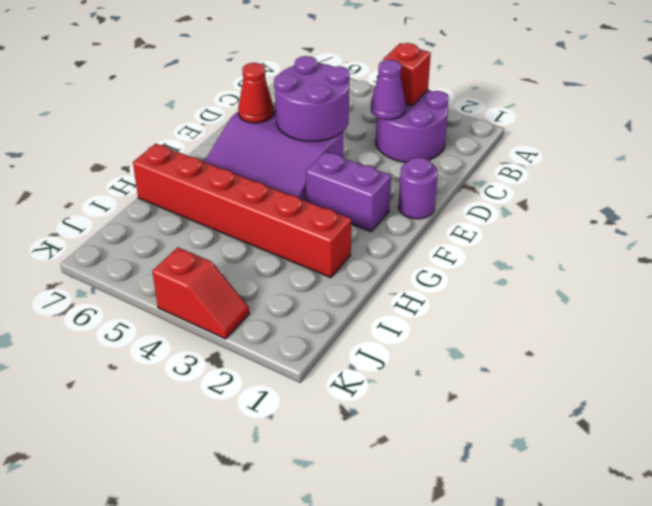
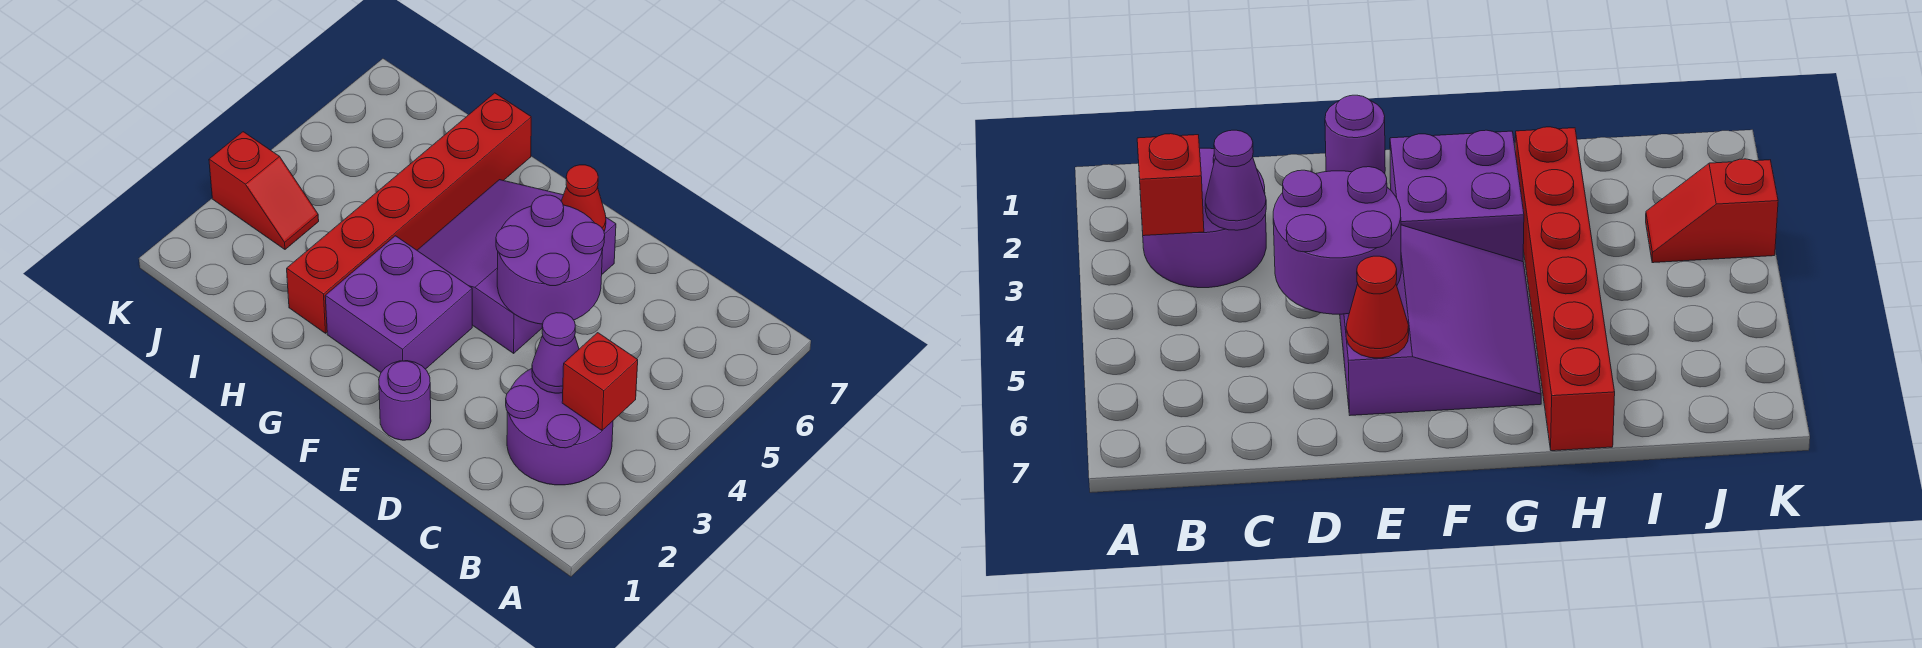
purple brick F2:F3 level 1 -> purple brick F2:G3 level 1
red slope K3:K4 level 1 top 4 -> red slope J3:K3 level 1 top K

